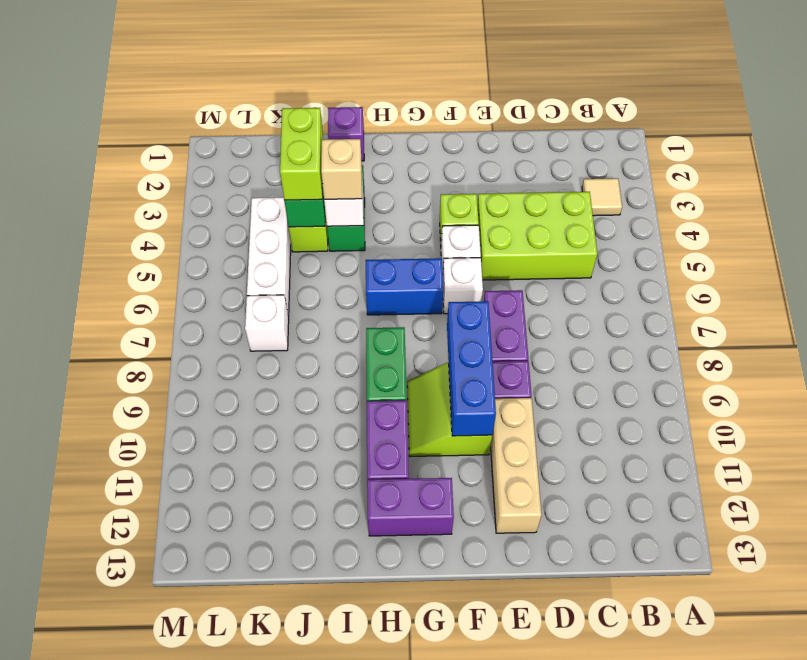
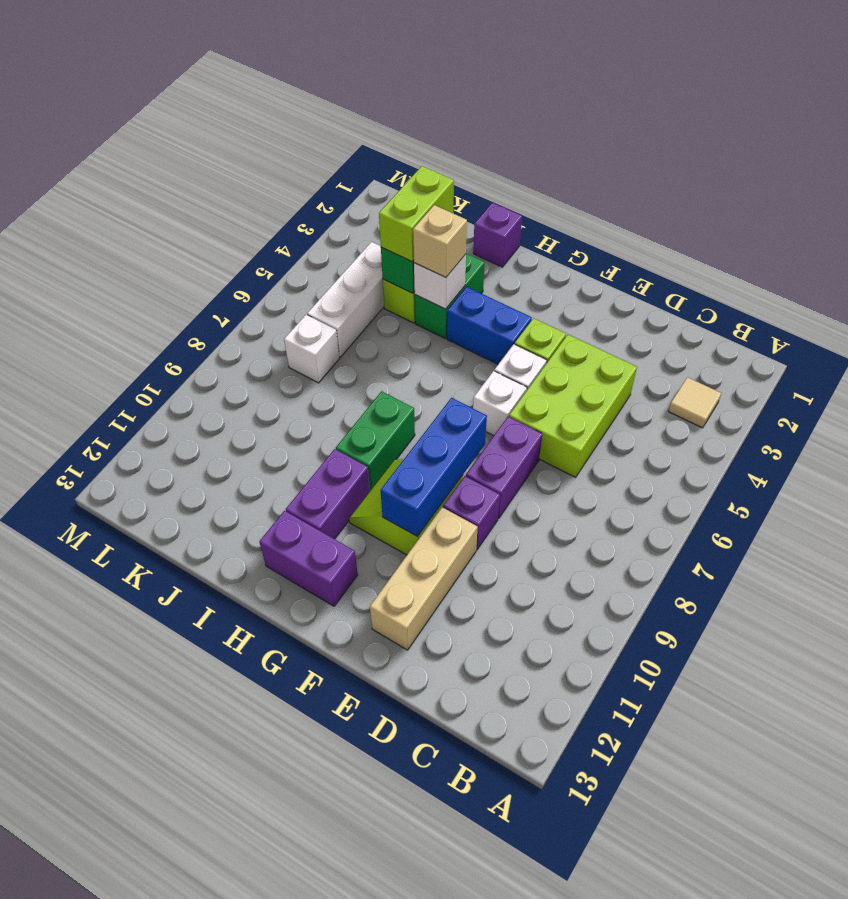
lime brick C4:E5 level 1 -> lime brick D4:E6 level 1
blue brick G6:H6 level 1 -> blue brick G4:H4 level 1

